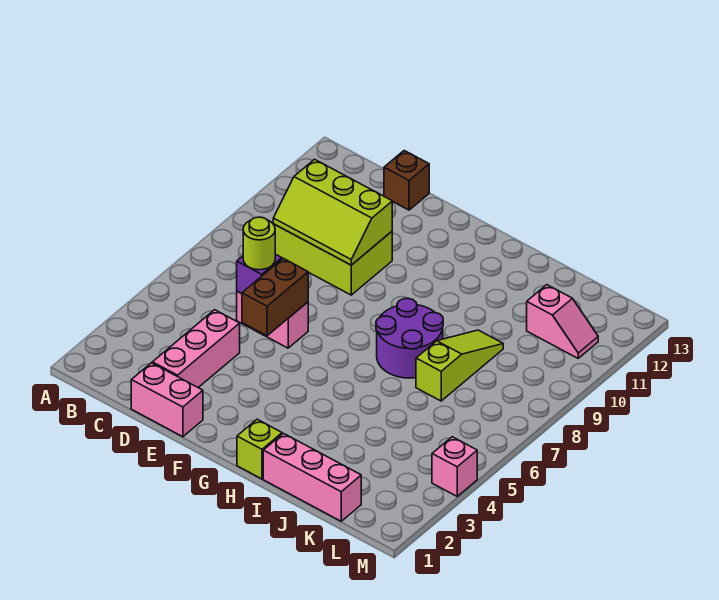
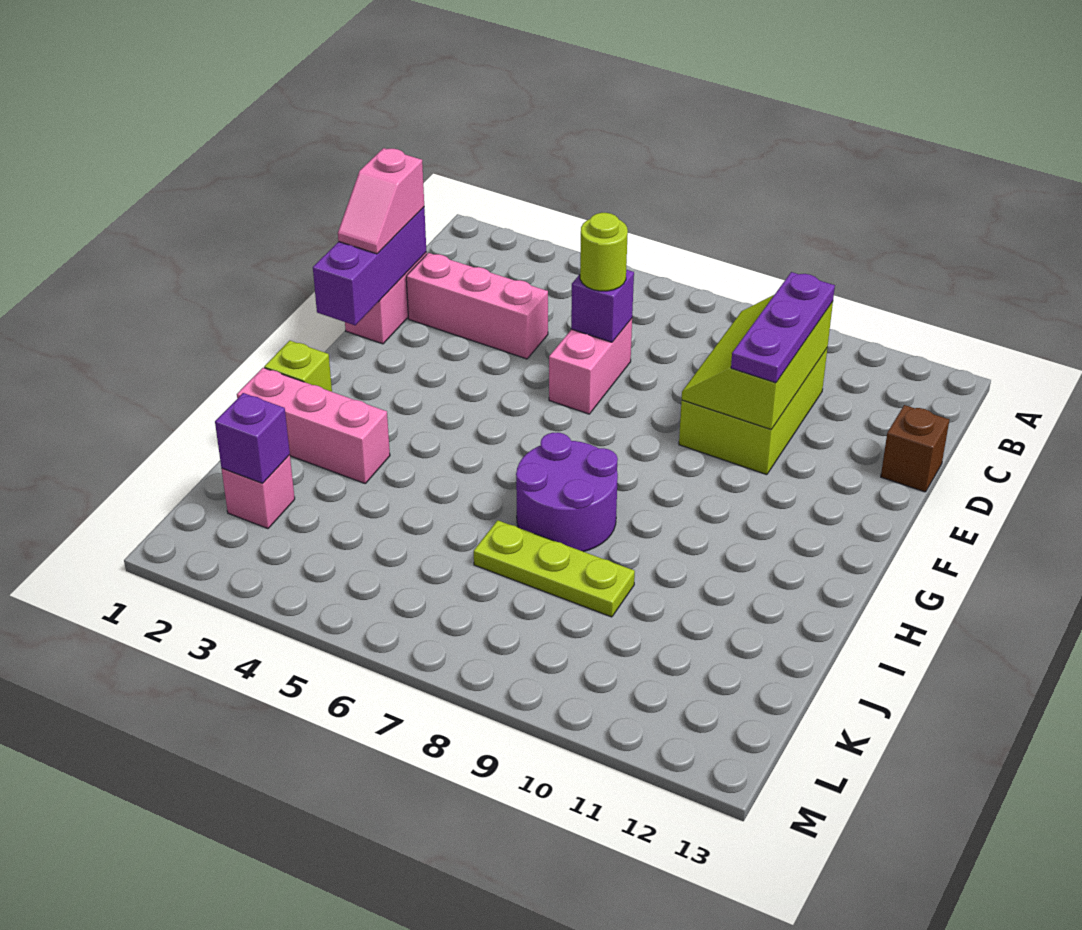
none -> purple plate C10:E10 level 3
none -> purple brick D1:F1 level 2
brown brick E5:E6 level 2 -> none
pink brick I1:K1 level 1 -> pink brick I1:I3 level 1
lime slope J7:J9 level 1 top 7 -> lime plate J7:J9 level 1
none -> purple brick K2 level 2
pink slope K11:L11 level 1 top K -> pink slope D1:E1 level 3 top D
pink brick M4 level 1 -> pink brick K2 level 1

